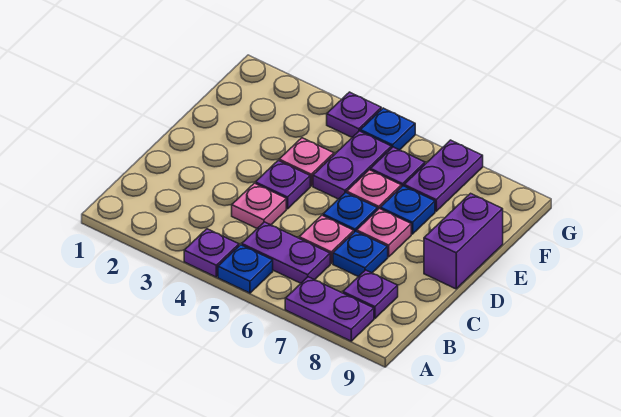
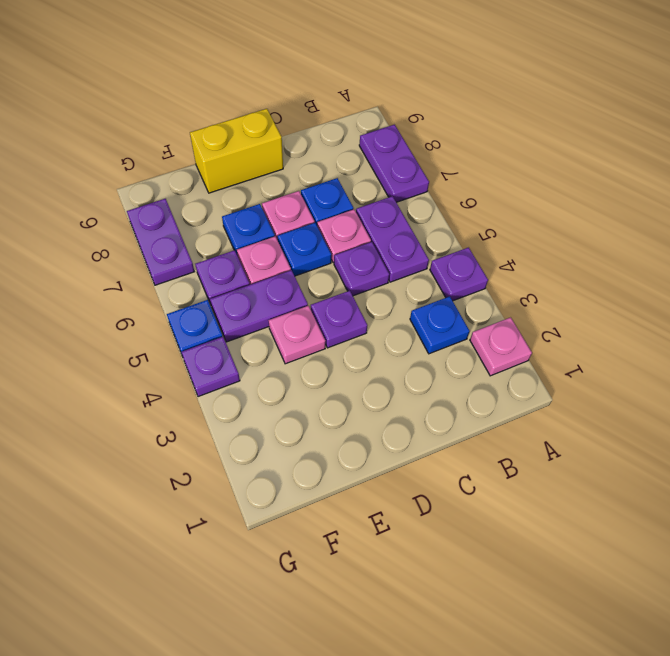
blue plate A5 level 1 -> blue plate B3 level 1
purple plate B8 level 1 -> purple plate C5 level 1
pink plate C4 level 1 -> pink plate A2 level 1
purple brick D9:E9 level 1 -> yellow brick D9:E9 level 1
purple plate F7:G7 level 1 -> purple plate G7:G8 level 1

